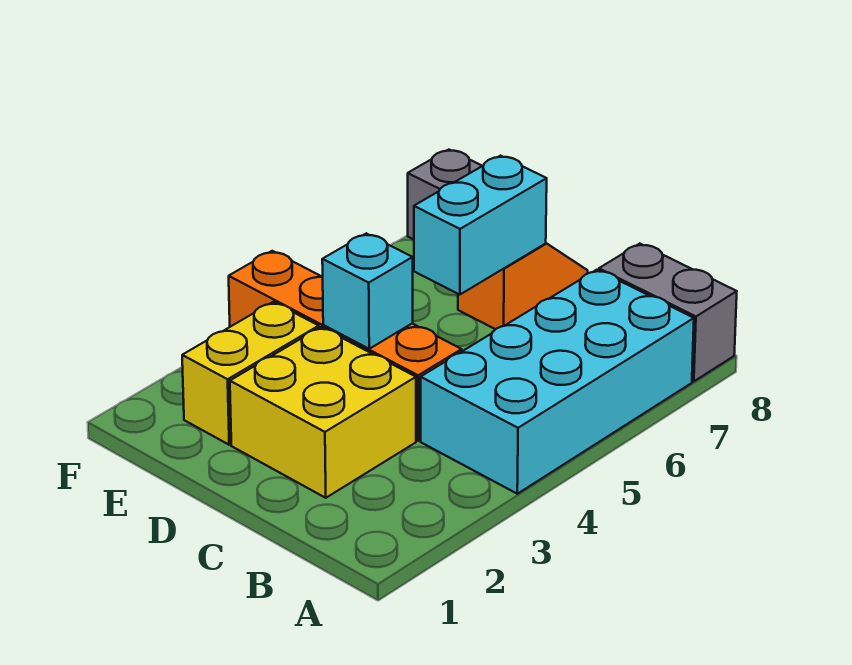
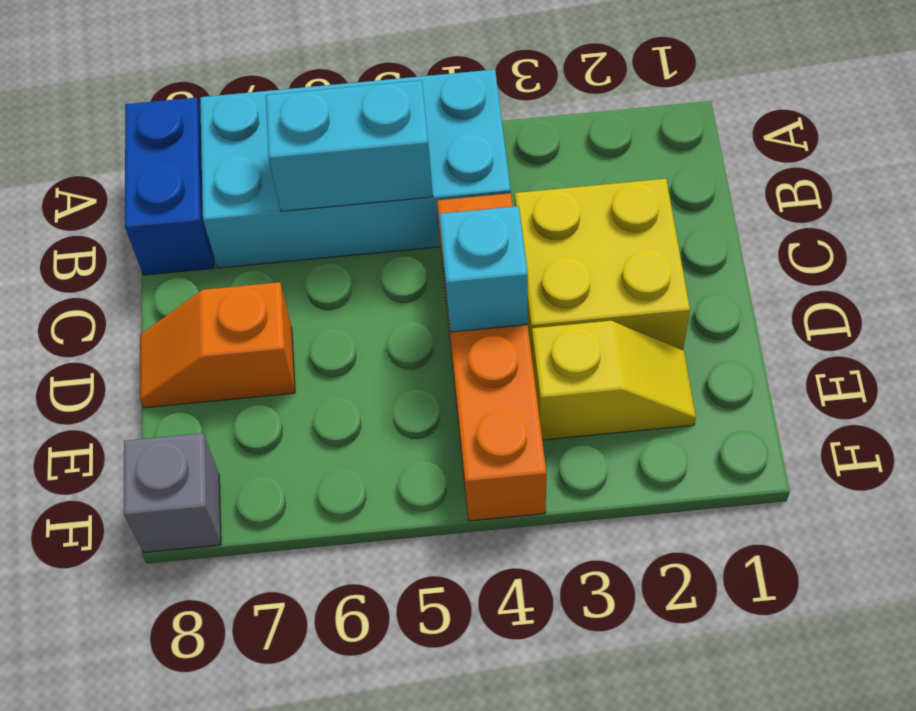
grey brick A8:B8 level 1 -> blue brick A8:B8 level 1
cyan brick D6:D7 level 2 -> cyan brick B5:B6 level 2
yellow brick E2:E3 level 1 -> yellow slope E2:E3 level 1 top 3

